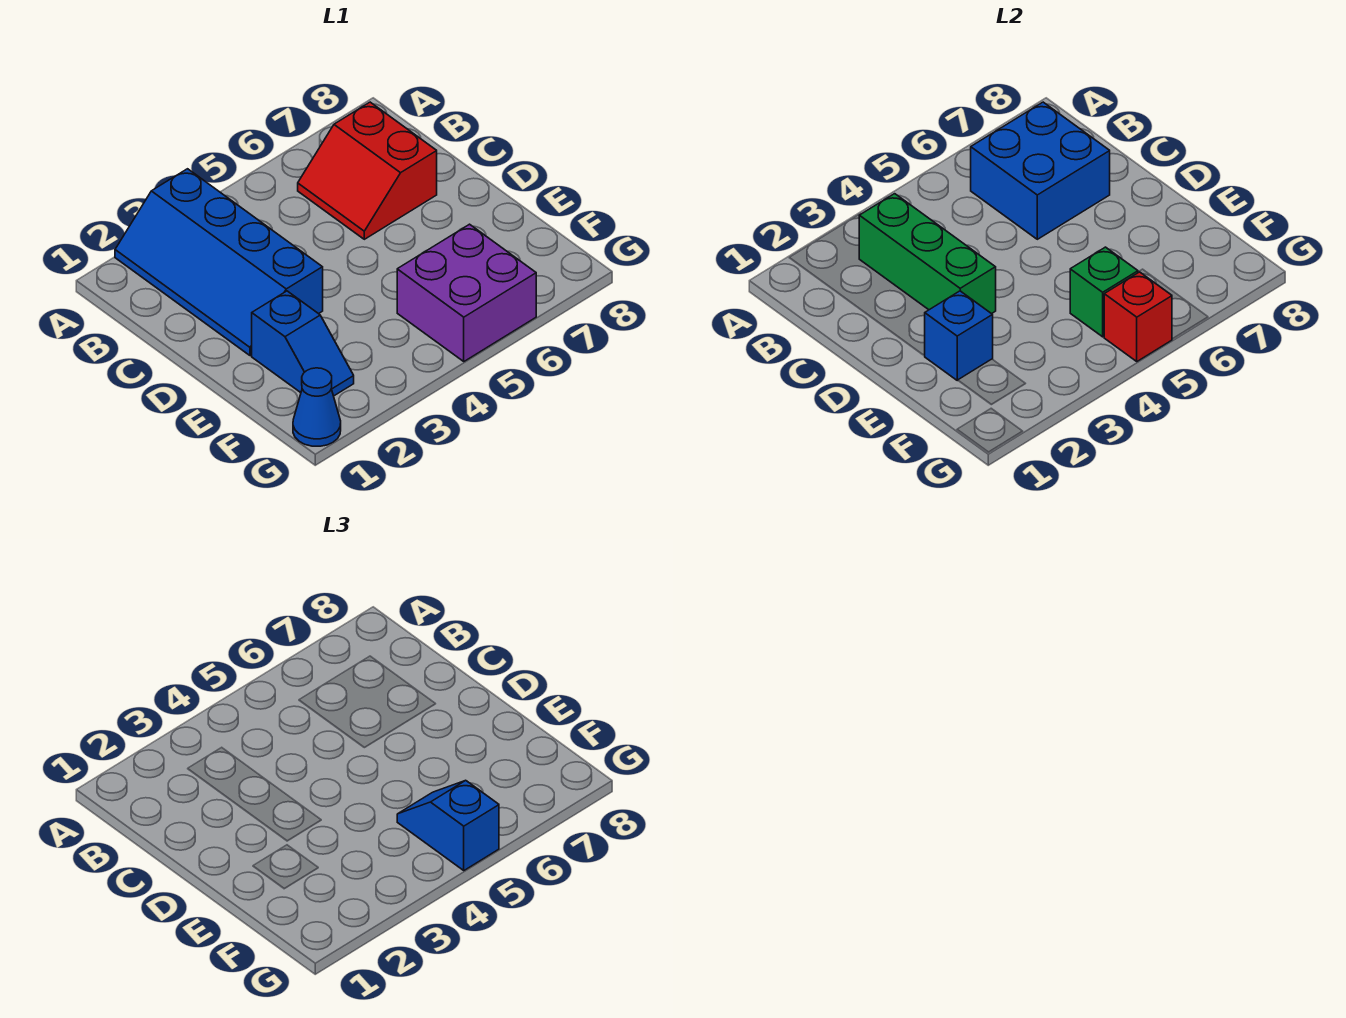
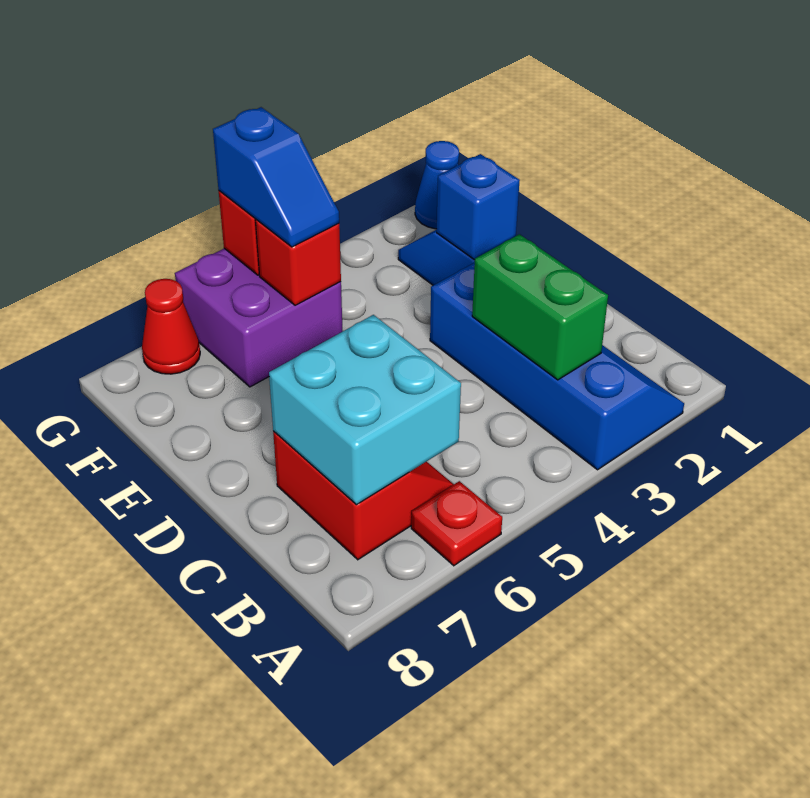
none -> red plate A6 level 1
green brick B3:D3 level 2 -> green brick B3:C3 level 2
blue brick B6:C7 level 2 -> cyan brick B6:C7 level 2
green brick F5 level 2 -> red brick F5 level 2
none -> red cone G7 level 1

